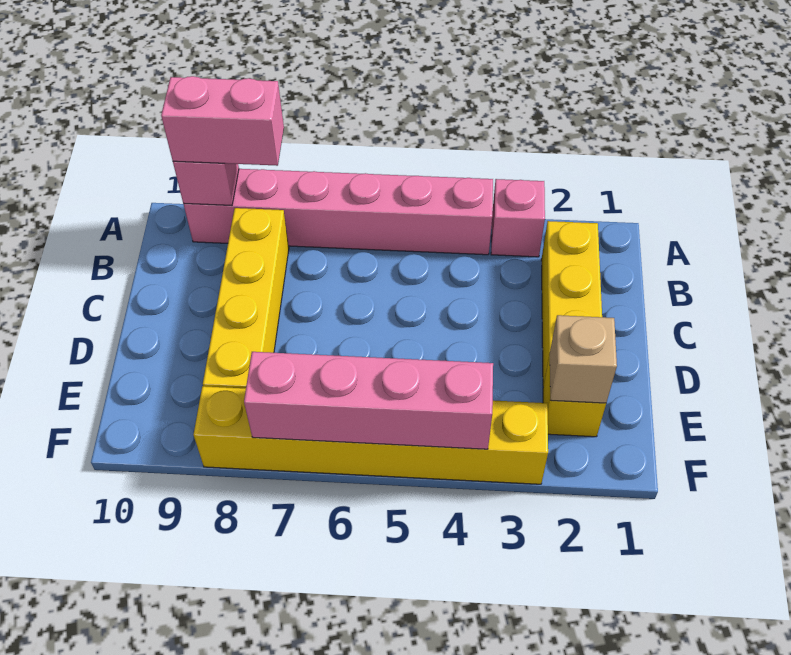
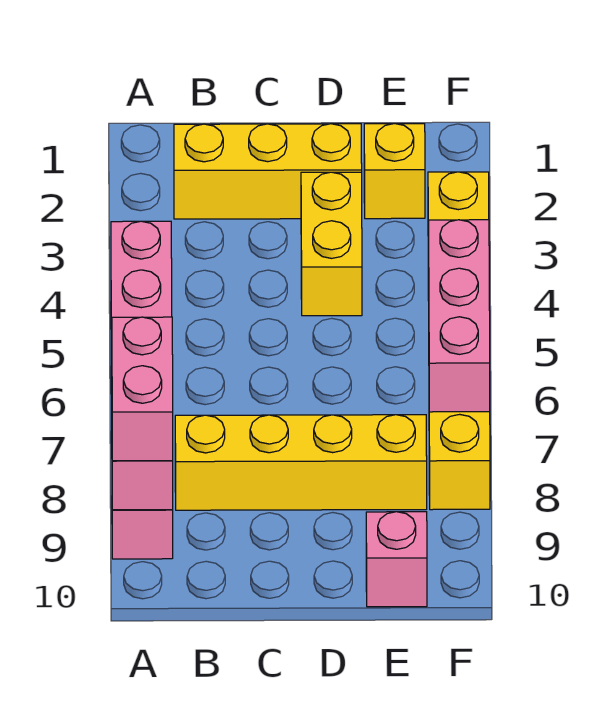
pink brick A3 level 1 -> pink brick E10 level 1
none -> yellow brick D3:D4 level 1
tan brick E2 level 2 -> none
pink brick F4:F7 level 2 -> pink brick F5:F7 level 2

